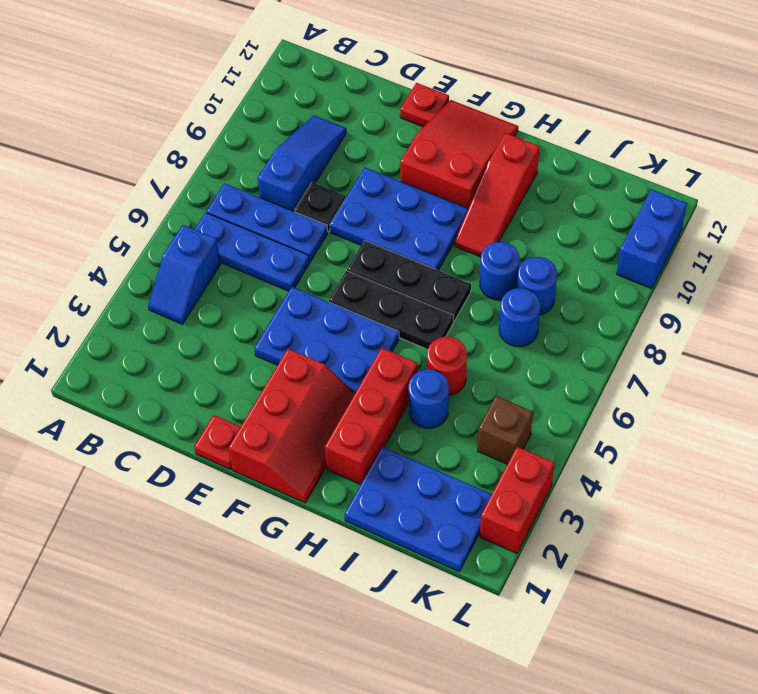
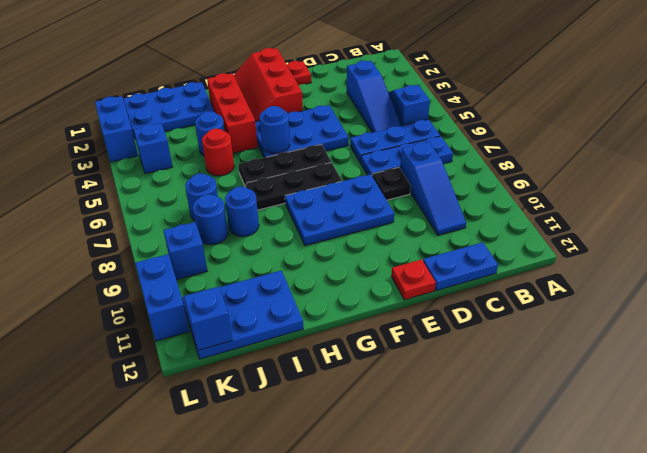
none -> blue slope C3:C5 level 1 top 3
none -> blue plate C12:D12 level 1
red slope F10:G12 level 1 top 10 -> none
none -> blue round brick G5 level 2
red slope H9:H11 level 1 top 11 -> none
none -> blue plate I11:K12 level 1
brown brick K4 level 1 -> blue brick K4 level 1
none -> blue brick K9 level 1
none -> blue brick K12 level 2
red brick L2:L3 level 1 -> blue brick L2:L3 level 1

